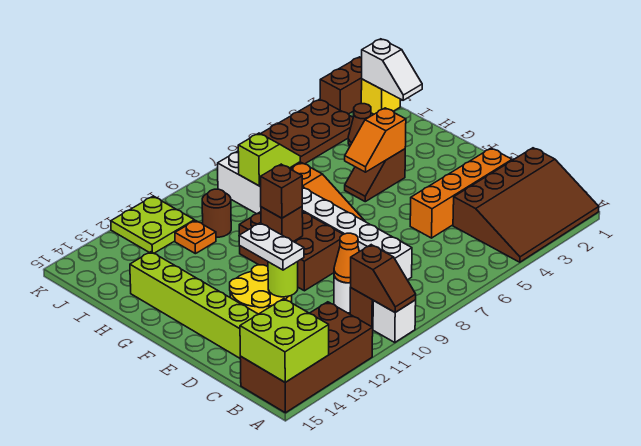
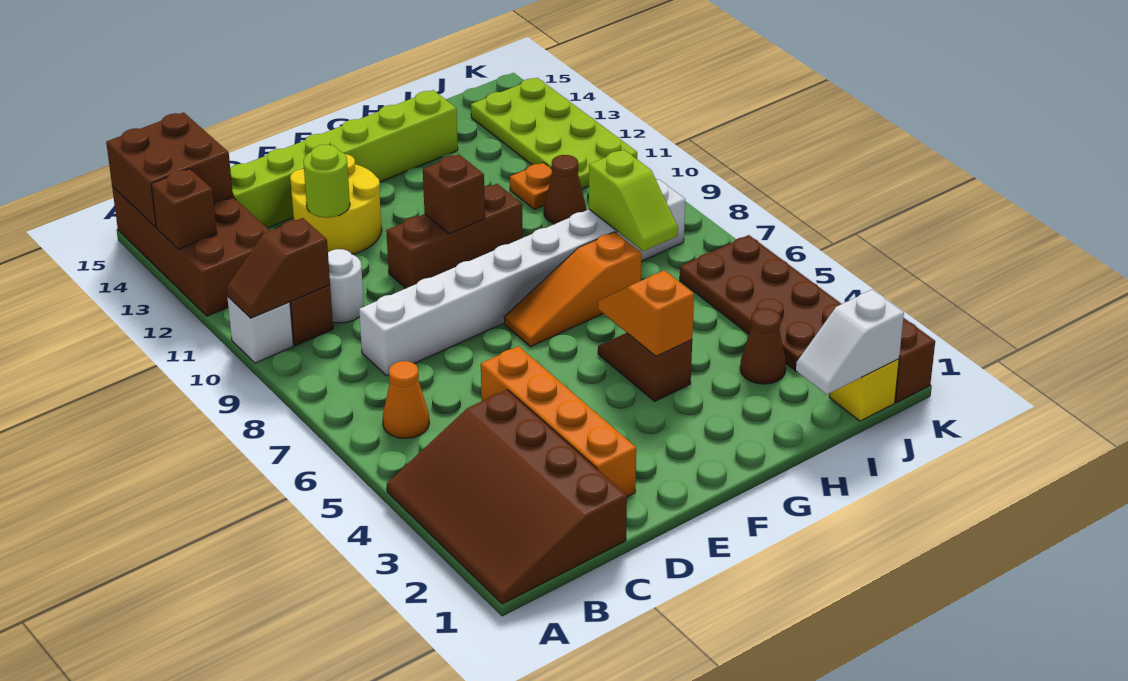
lime brick A14:B15 level 2 -> brown brick A14:B15 level 2
orange cone C10 level 2 -> orange cone B6 level 1
white plate D12:E12 level 3 -> none
brown brick E9:G10 level 1 -> brown brick E10:G10 level 1
brown brick F10 level 3 -> brown brick A13 level 2
brown round brick I10 level 1 -> brown cone I10 level 1
lime plate J11:K12 level 1 -> lime plate J11:K14 level 1

